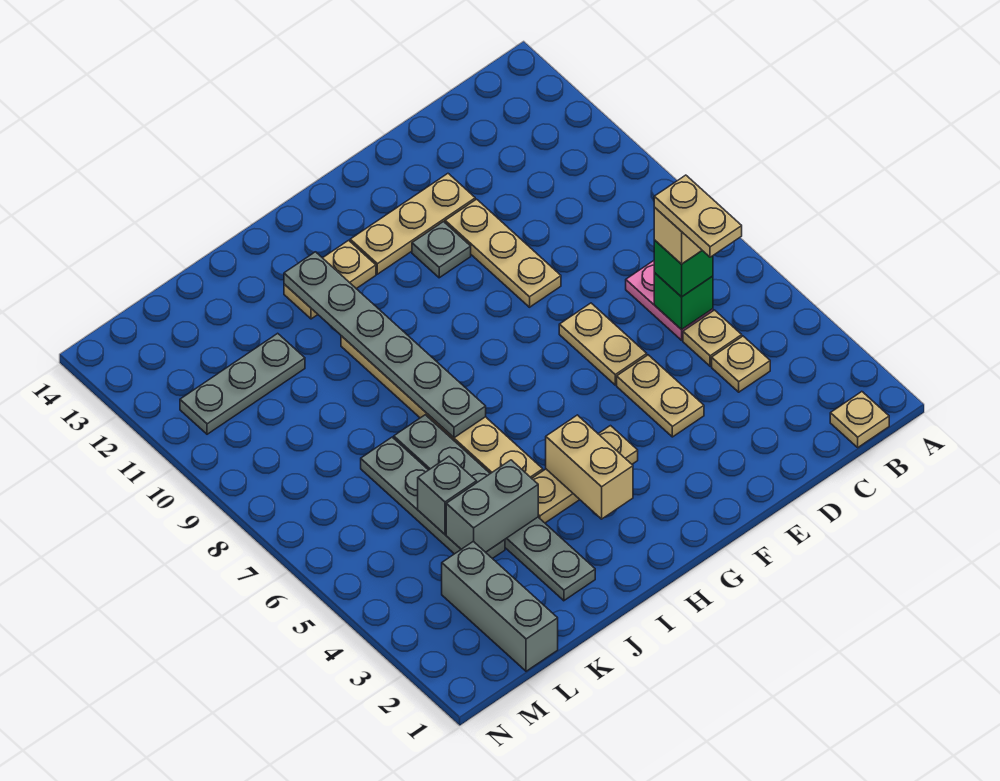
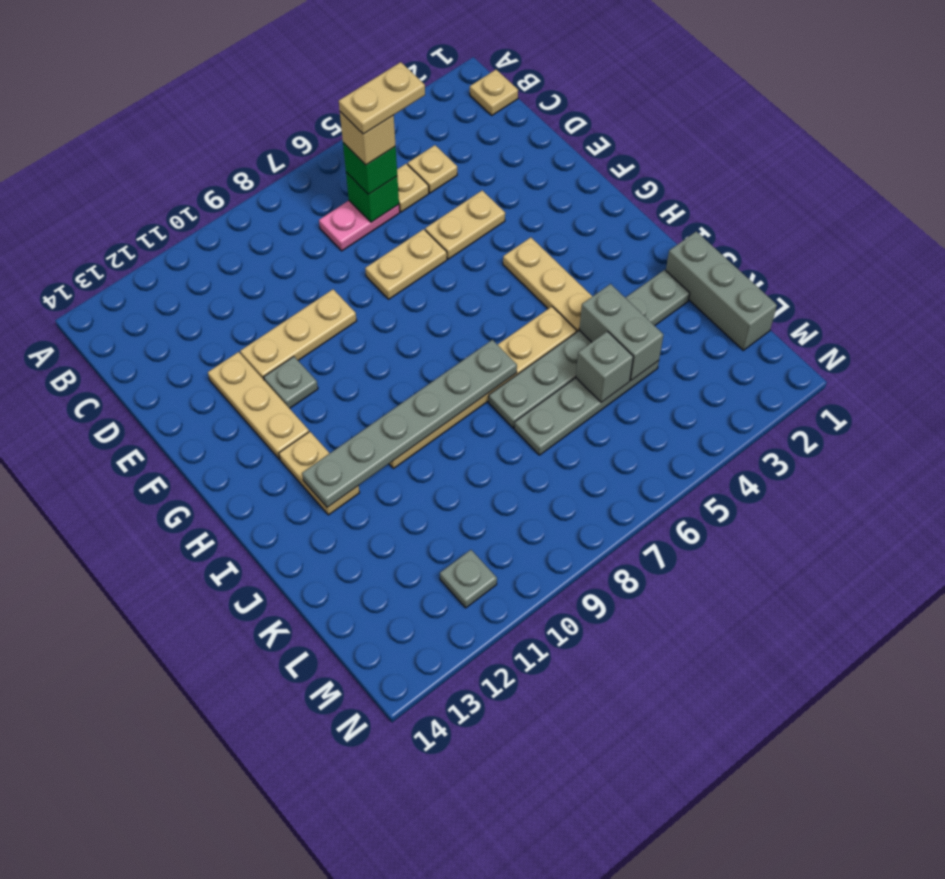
tan brick H3:H4 level 2 -> none
grey plate K11:M11 level 1 -> grey plate M11 level 1
grey brick L1:L3 level 1 -> grey brick J1:L1 level 1

